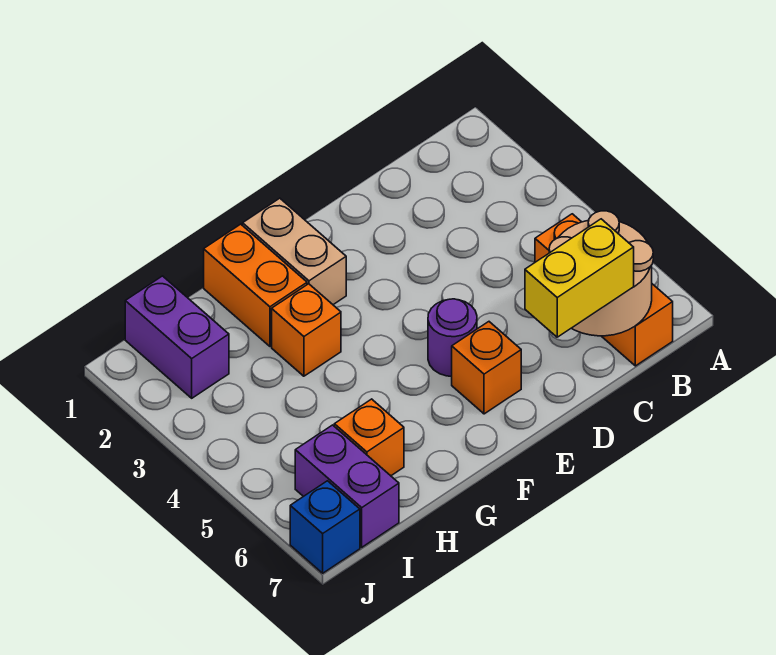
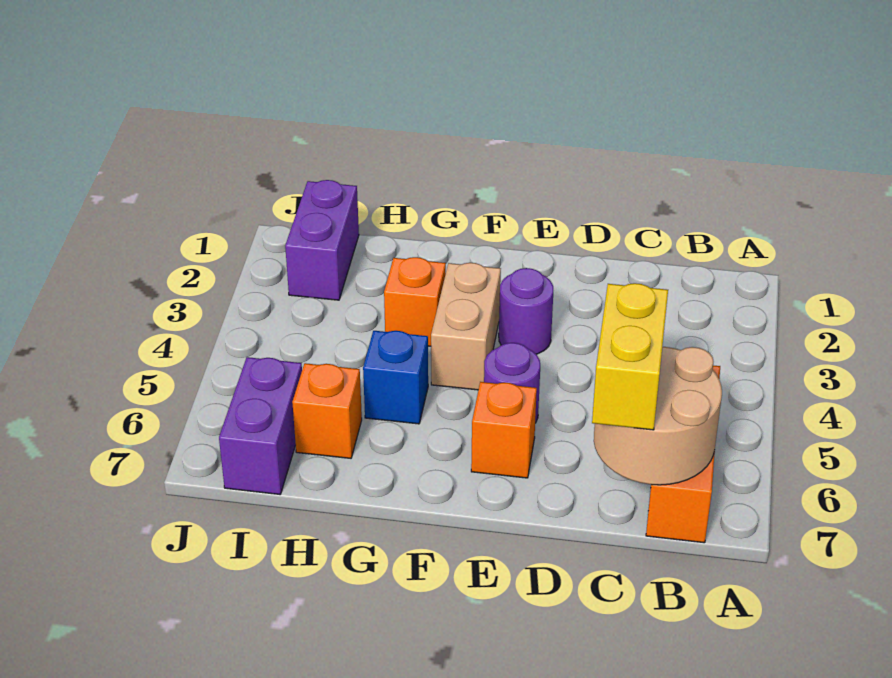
yellow brick C7:D7 level 3 -> yellow brick C6:C7 level 3
none -> purple round brick E3 level 1
tan brick F1:F2 level 1 -> tan brick F3:F4 level 1
orange brick G1:G2 level 1 -> none
blue brick J7 level 1 -> blue brick G5 level 1

